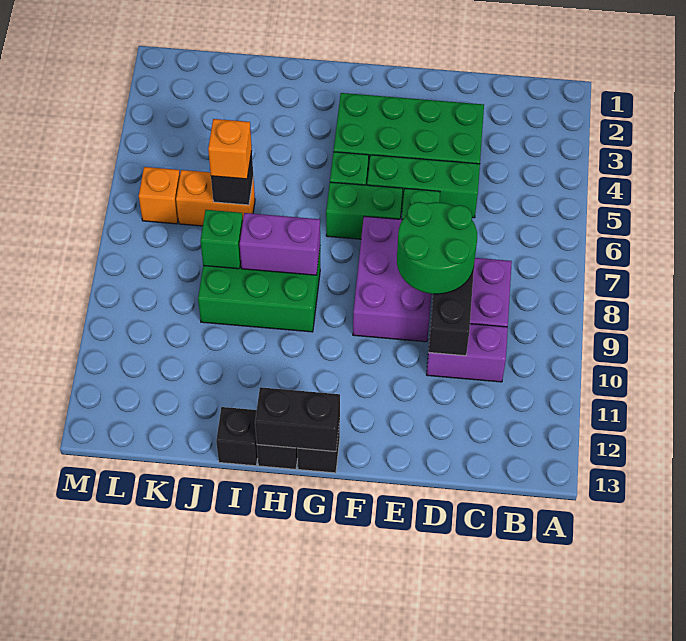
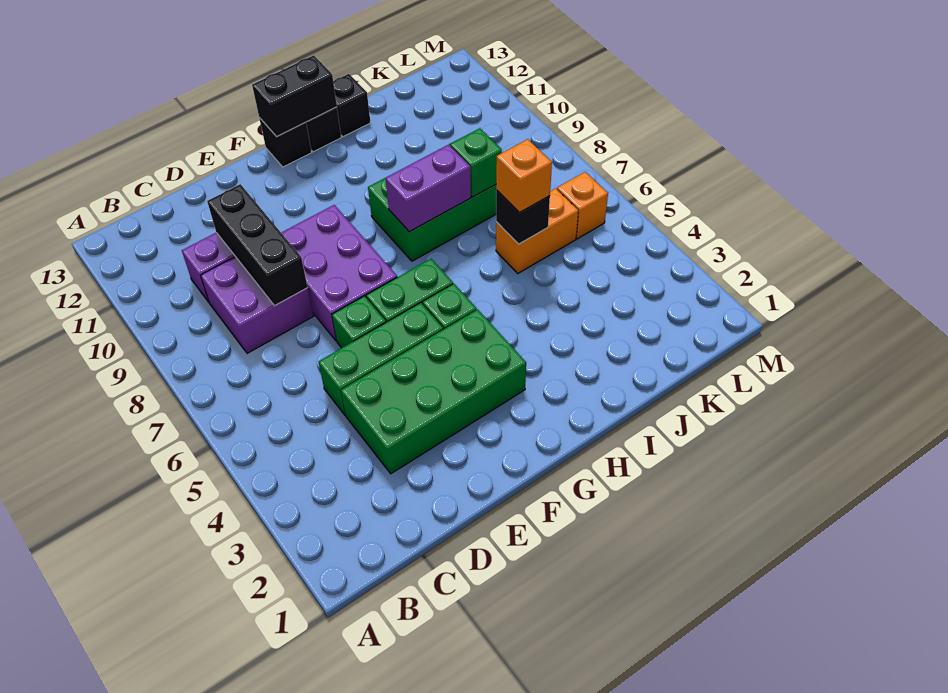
green round brick D8:E9 level 3 -> none

